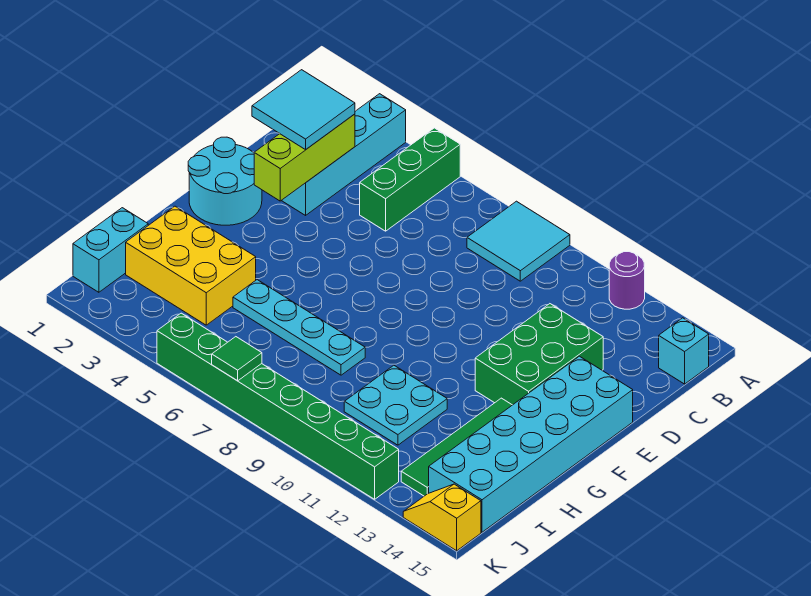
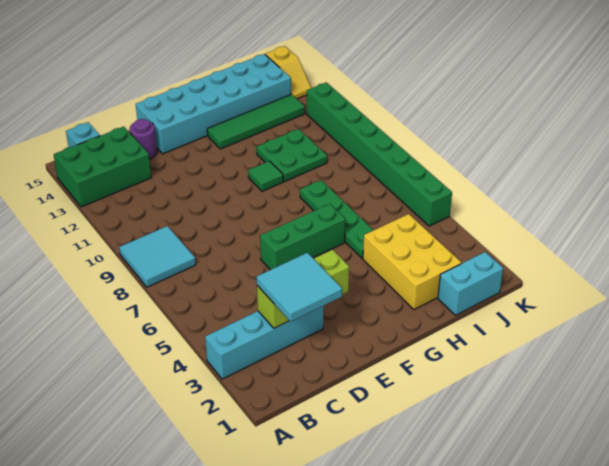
green brick A5:C5 level 1 -> green brick E6:G6 level 1
purple round brick A12 level 1 -> purple round brick D14 level 1
green brick D12:F13 level 1 -> green brick A13:C14 level 1
cyan round brick E1:F2 level 1 -> none
cyan plate H5:H8 level 1 -> green plate H5:H8 level 1
cyan plate H10:I11 level 1 -> green plate H10:I11 level 1
green tile K7 level 2 -> green tile G10 level 1

